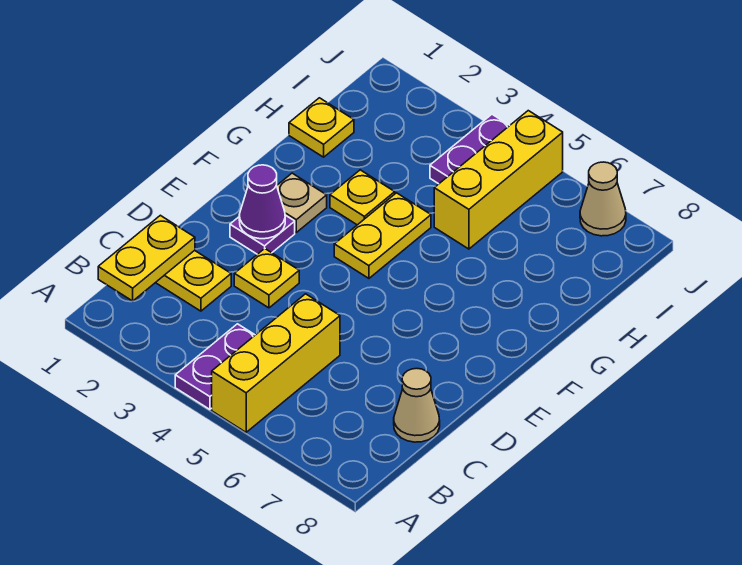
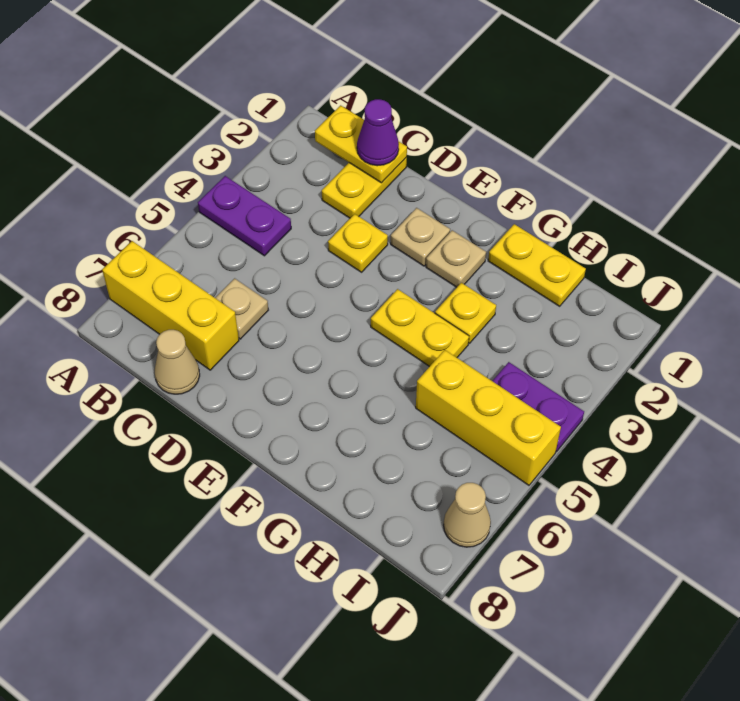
yellow brick A5:C5 level 1 -> yellow brick A7:C7 level 1
none -> tan plate C6 level 1
purple plate E2 level 1 -> tan plate E2 level 1
purple cone E2 level 2 -> purple cone C1 level 3
yellow plate H1 level 1 -> yellow plate G1:H1 level 1

